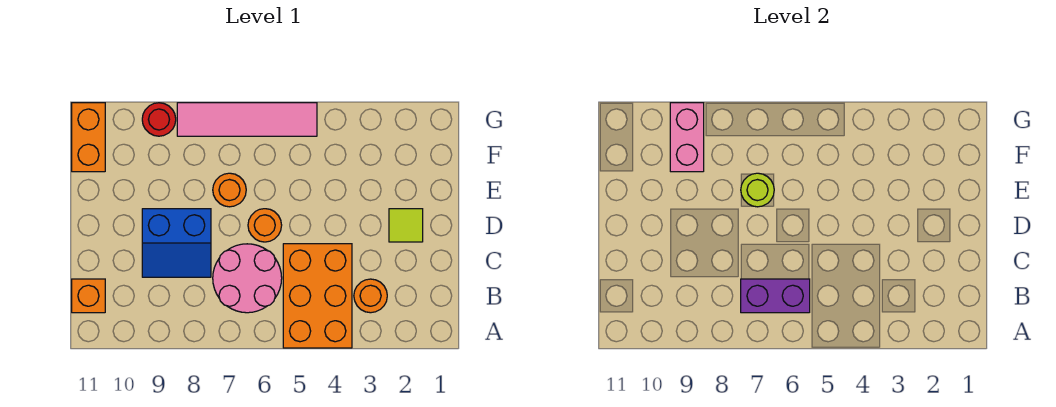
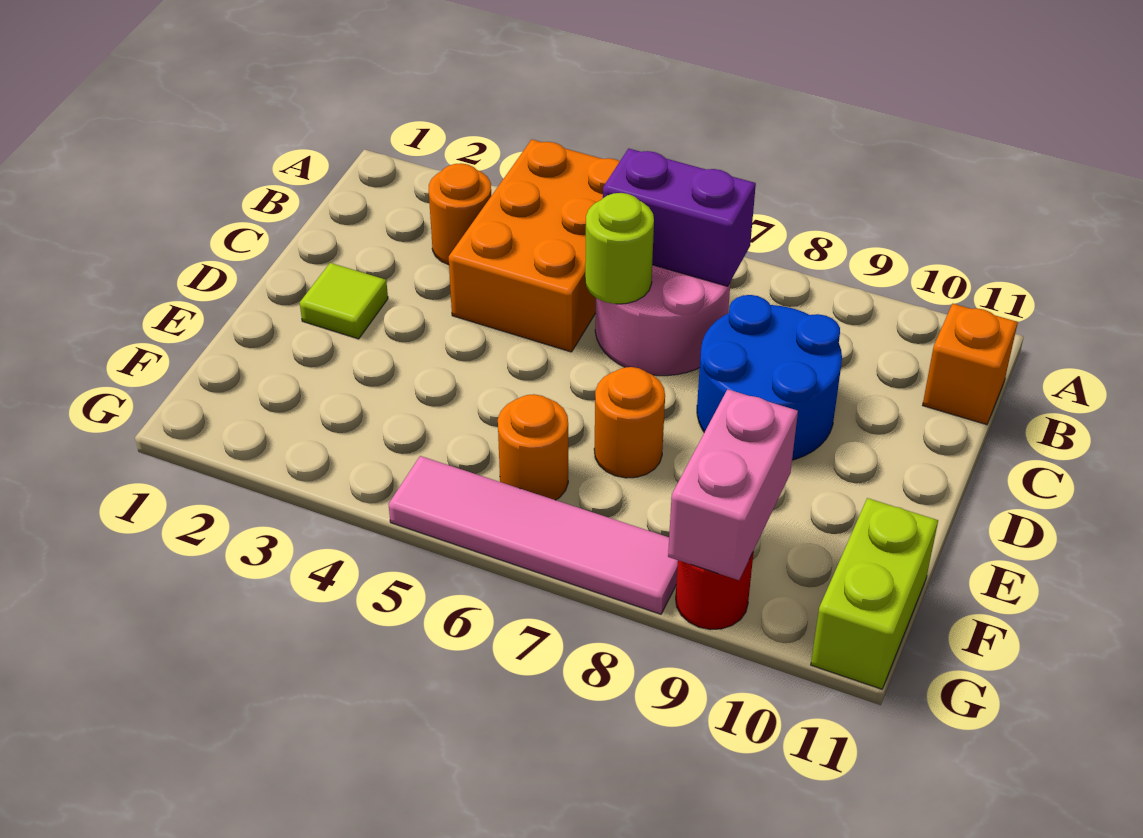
blue slope C8:D9 level 1 top D -> blue round brick C8:D9 level 1
orange round brick D6 level 1 -> orange round brick F6 level 1
lime round brick E7 level 2 -> lime round brick C6 level 2
orange brick F11:G11 level 1 -> lime brick F11:G11 level 1

